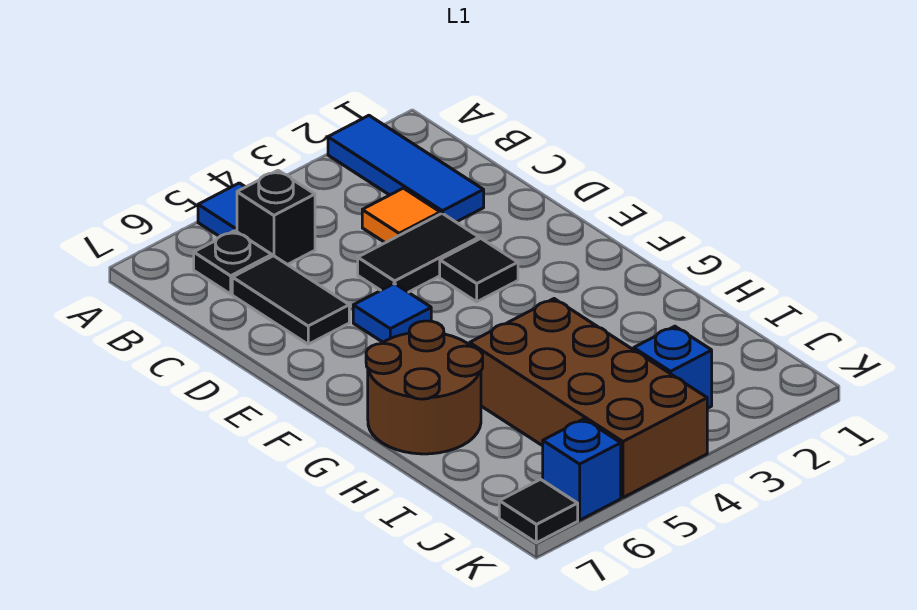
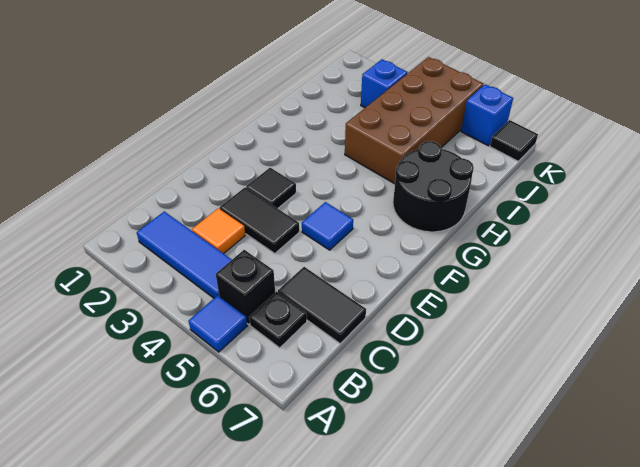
blue tile A2:C2 level 1 -> blue tile B2:B4 level 1
black tile C6:D6 level 1 -> black tile C6:C7 level 1
brown round brick G6:H7 level 1 -> black round brick G6:H7 level 1

